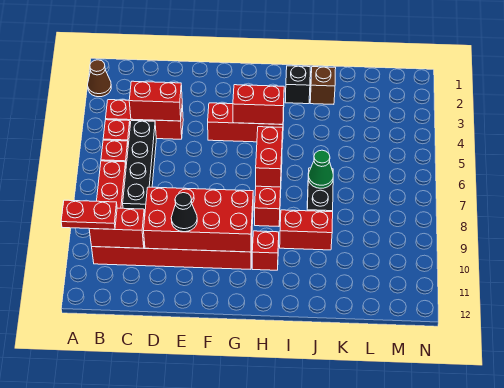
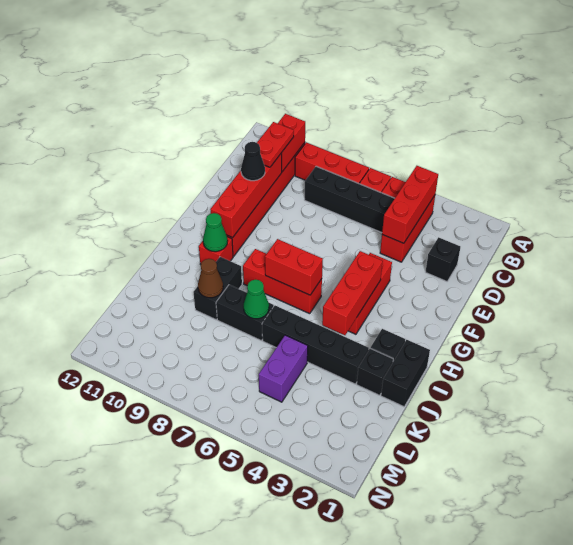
brown cone A2 level 1 -> brown cone J9 level 2
red plate A10:B10 level 3 -> red plate C10:D10 level 3
red brick C4:D4 level 2 -> red brick B4:D4 level 2
none -> black brick D2 level 1
red brick D9:G10 level 2 -> red brick D10:G10 level 2
red brick G4:H4 level 2 -> red brick G4:I4 level 2
none -> green cone H10 level 2
none -> black brick I1:J1 level 1
red brick I9:J9 level 1 -> black brick I9:J9 level 1
brown brick J2 level 1 -> black brick J2 level 1
none -> black brick J3:J6 level 1
none -> purple brick K5:L5 level 1

